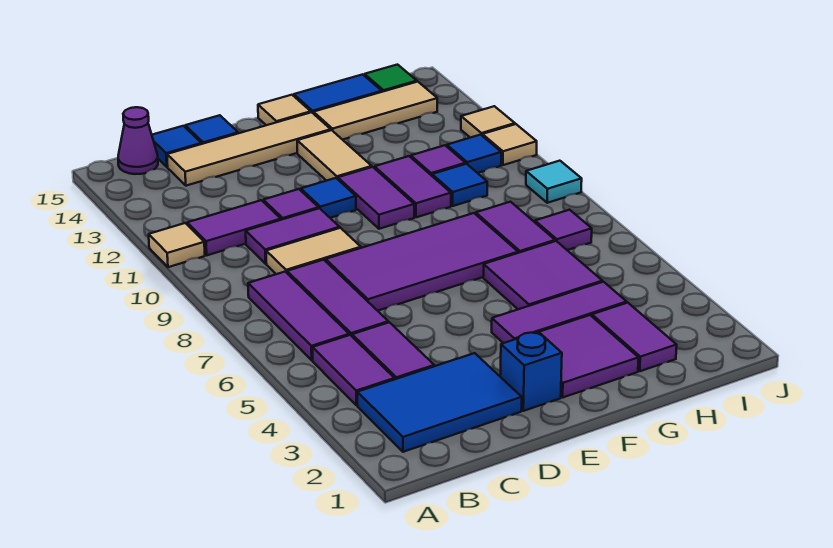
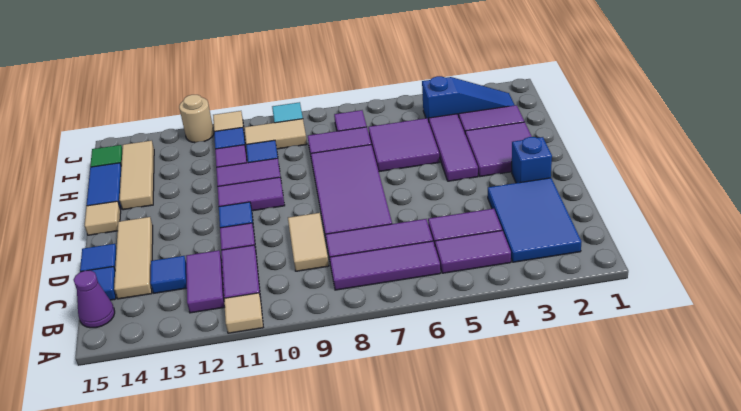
purple tile C10:D10 level 1 -> purple tile B12:C12 level 1
none -> blue tile C13 level 1
tan tile C14:F14 level 1 -> tan tile C14:E14 level 1
tan tile F12:F13 level 1 -> tan tile I9:I10 level 1
none -> blue slope I2:I4 level 1 top 4
tan tile J12 level 1 -> tan round brick J12 level 1

